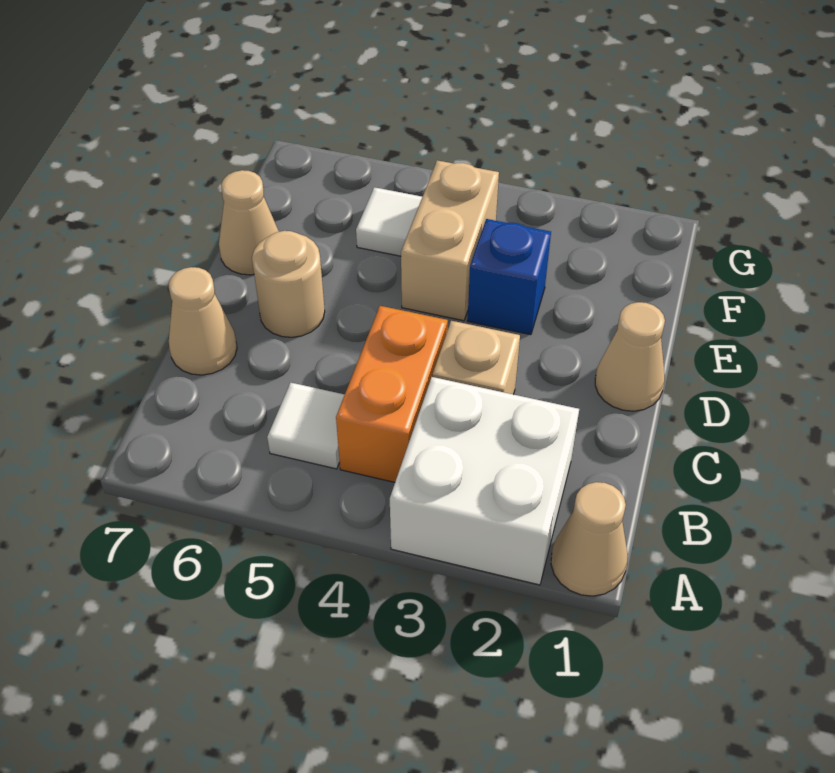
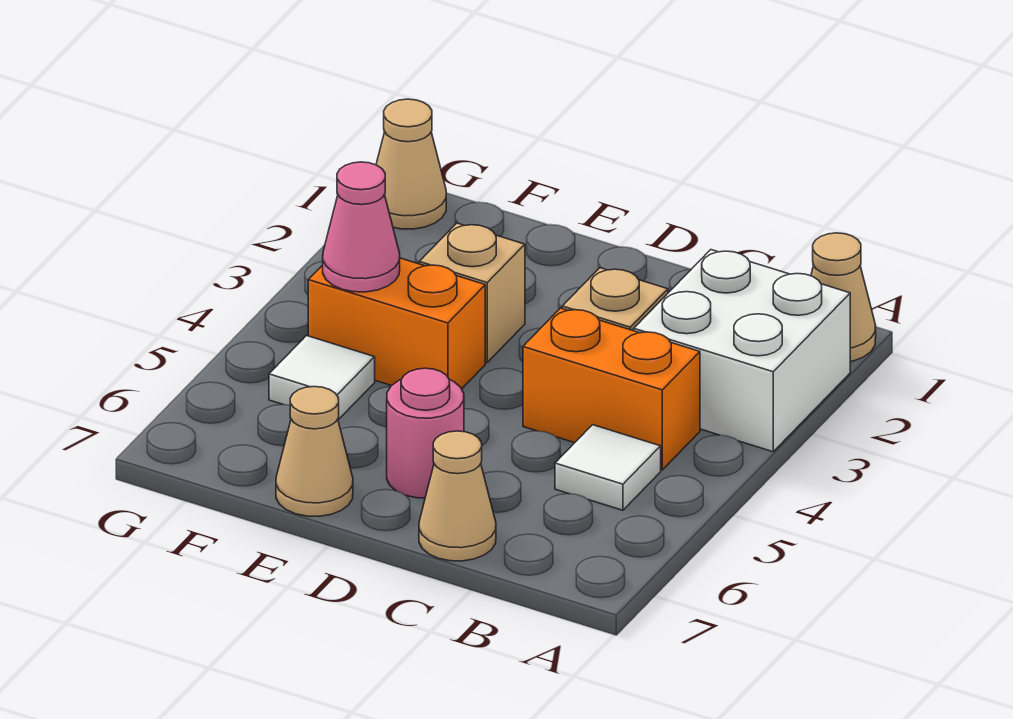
tan cone D1 level 1 -> tan cone G1 level 1
tan round brick D6 level 1 -> pink round brick D6 level 1
blue brick E3 level 1 -> tan brick E3 level 1
tan brick E4:F4 level 1 -> orange brick E4:F4 level 1
none -> pink cone F4 level 2

